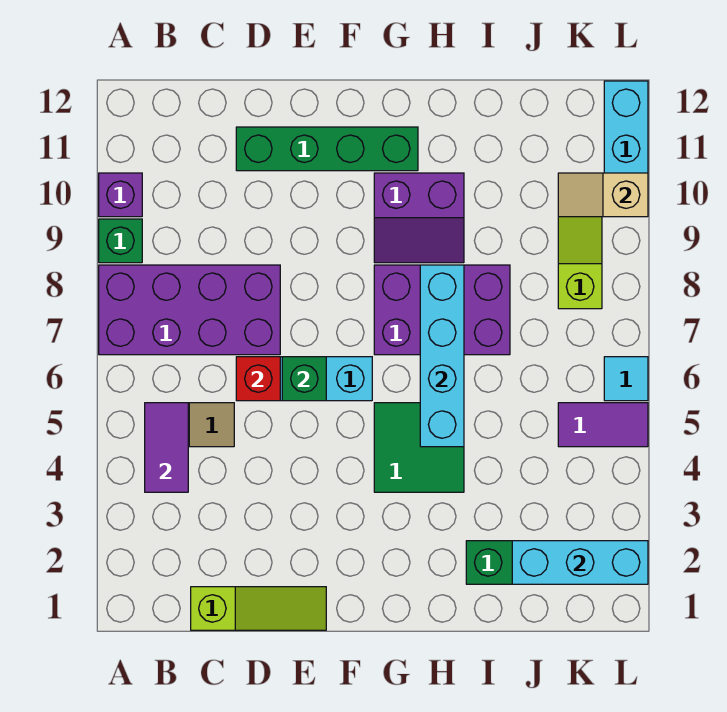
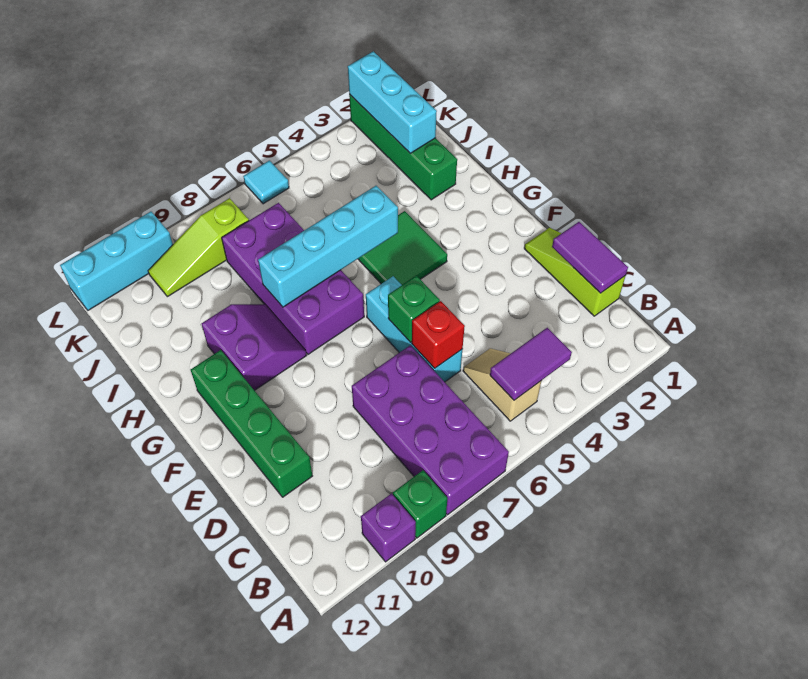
purple brick G7:I8 level 1 -> purple brick G7:J8 level 1
purple tile K5:L5 level 1 -> purple tile C1:D1 level 2
tan slope K10:L10 level 2 top L -> none

